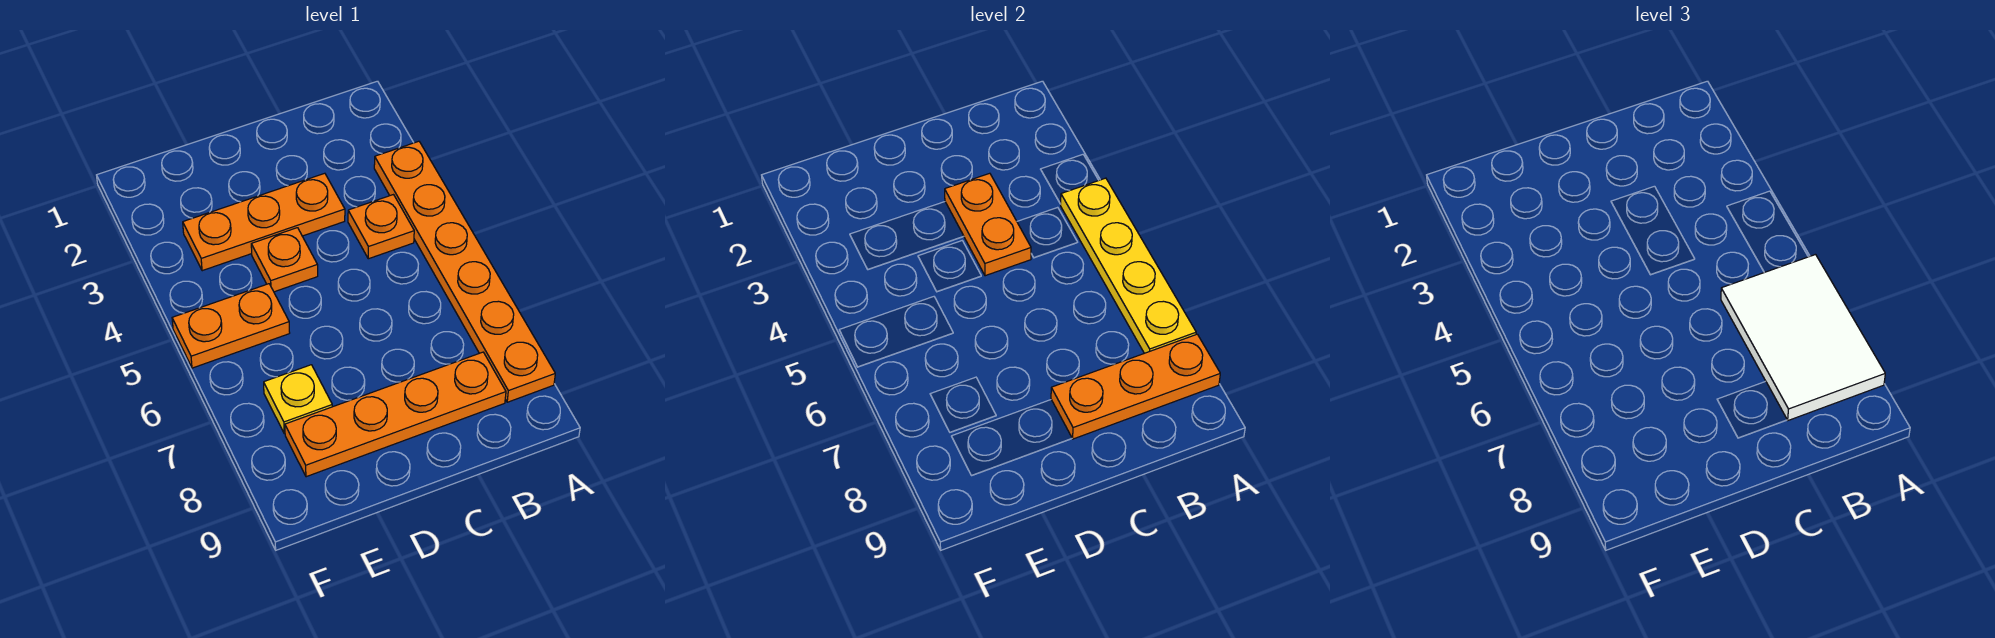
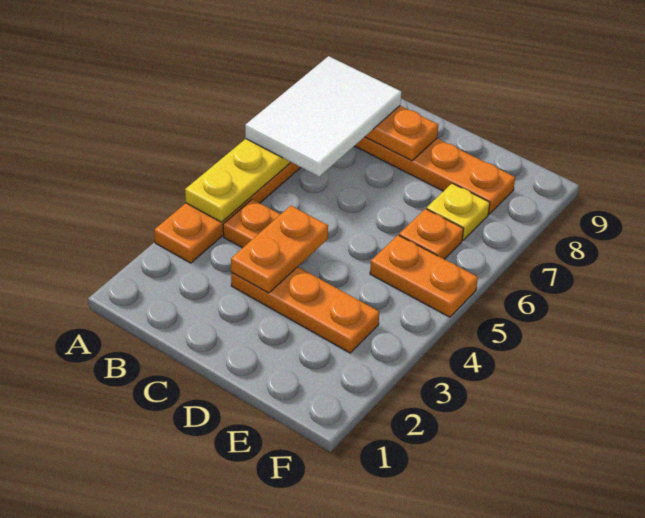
orange plate D4 level 1 -> orange plate E6 level 1

